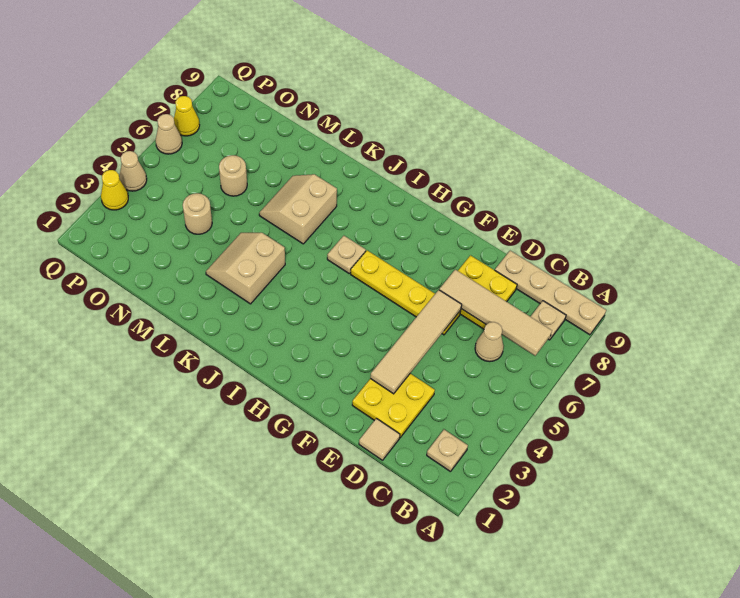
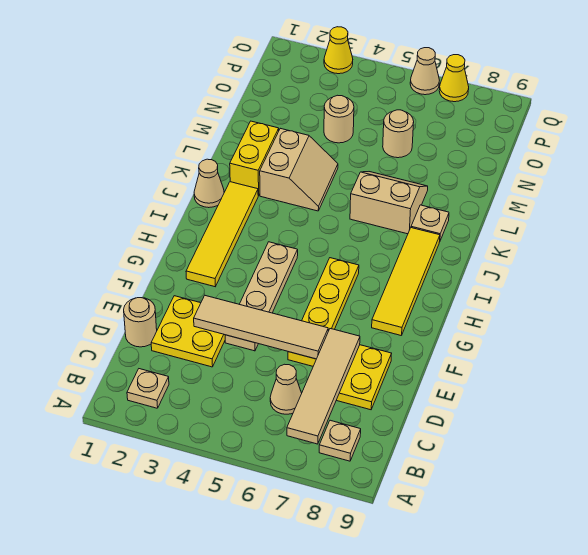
tan plate A9:D9 level 1 -> tan plate E4:H4 level 1
tan tile D1 level 1 -> tan round brick D1 level 1
none -> yellow tile G2:J2 level 1
none -> yellow tile G8:J8 level 1
tan plate I6 level 1 -> tan plate K8 level 1
none -> yellow brick K2:L2 level 1
tan slope K3:L4 level 1 top K -> tan slope K3:L4 level 1 top 3
tan cone Q4 level 1 -> tan cone J1 level 1

